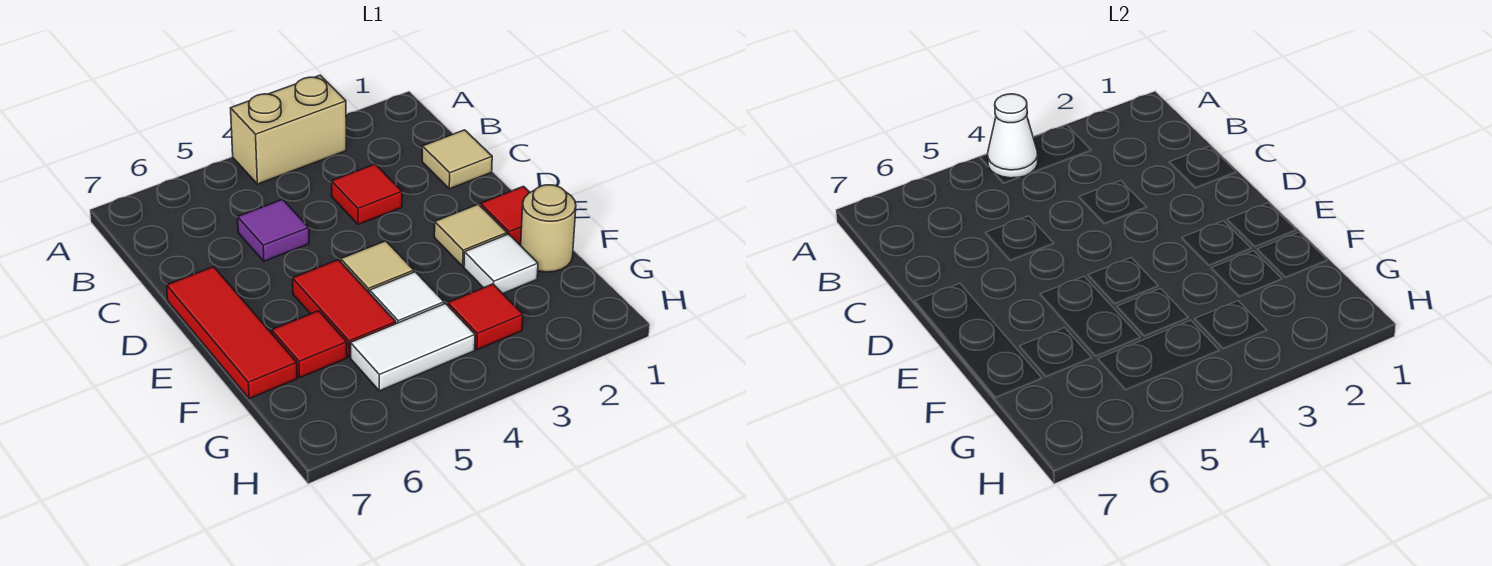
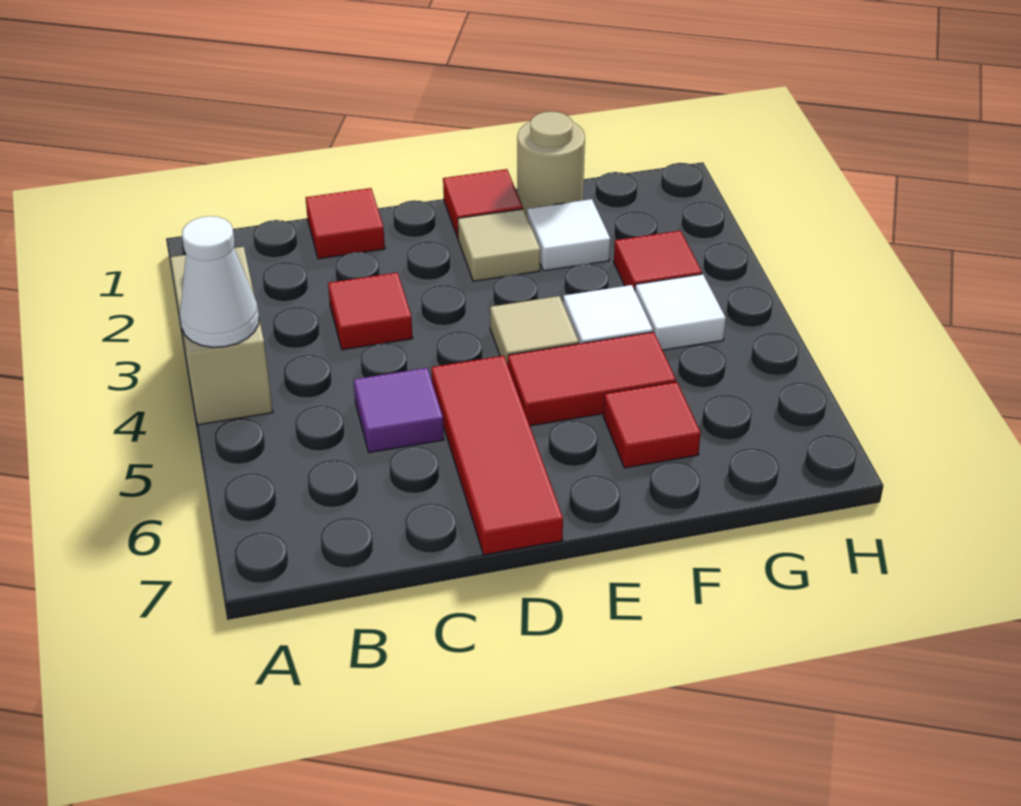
tan tile C1 level 1 -> red tile C1 level 1
red tile D7:F7 level 1 -> red tile D5:D7 level 1
white tile G4:G5 level 1 -> white tile G4 level 1

